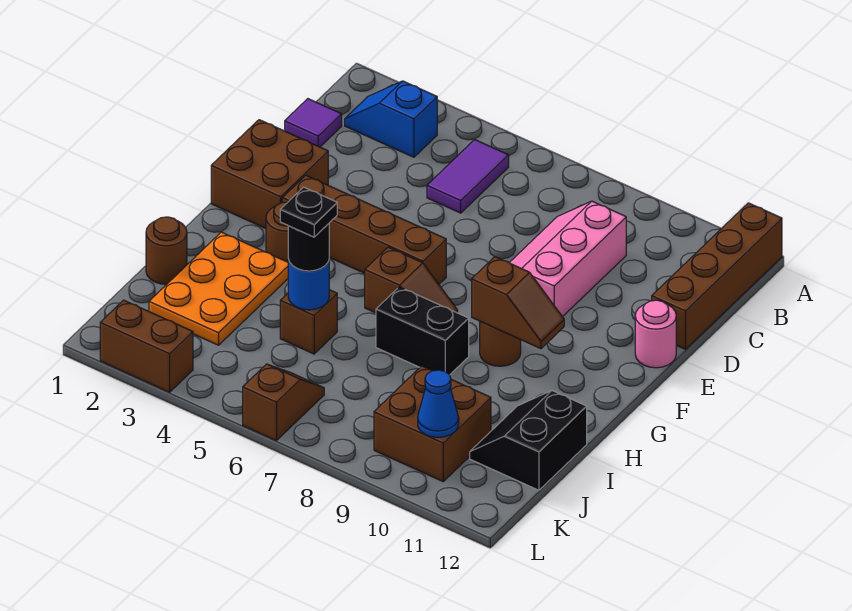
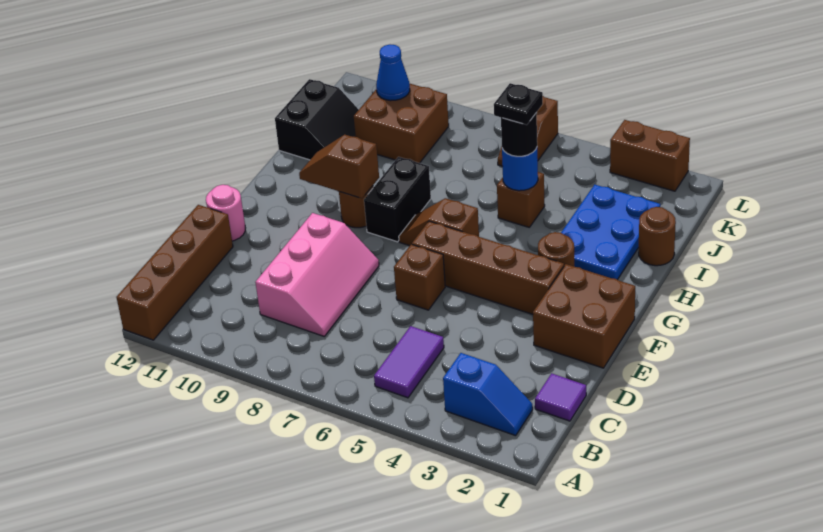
none -> brown brick E6 level 1
orange plate H2:J3 level 1 -> blue plate H2:J3 level 1
black brick H7:H8 level 1 -> black brick G8:H8 level 1

